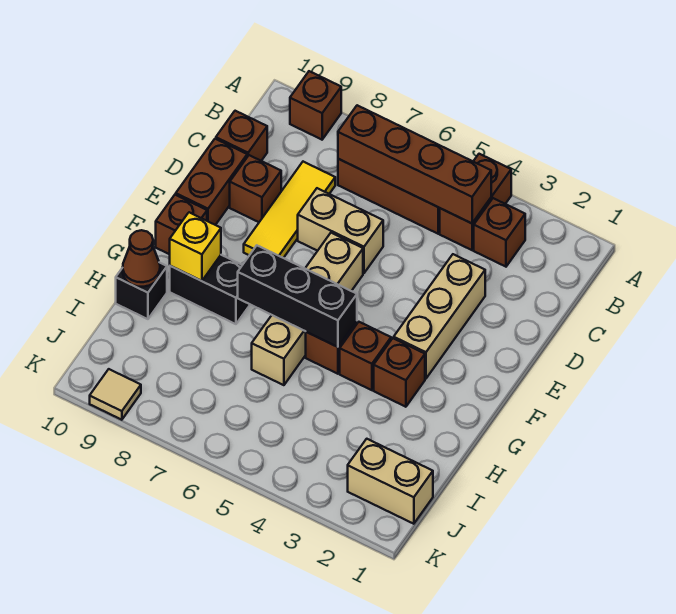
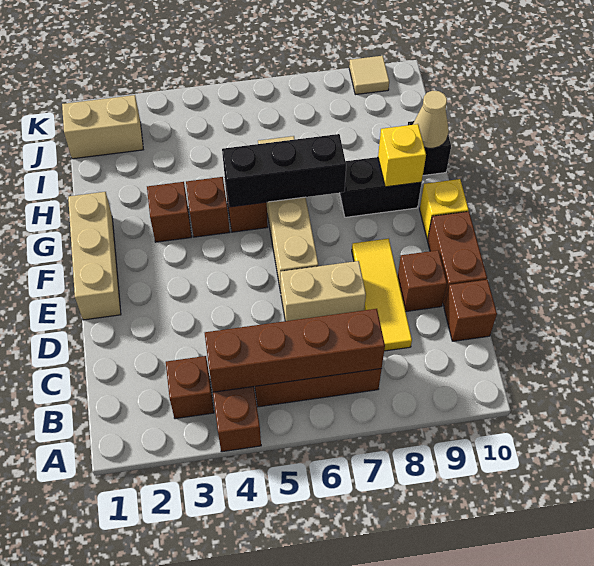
brown brick A9 level 1 -> none
tan brick D3:F3 level 1 -> tan brick E1:G1 level 1
brown brick F10 level 1 -> yellow brick F10 level 1
brown cone H10 level 2 -> tan cone H10 level 2

